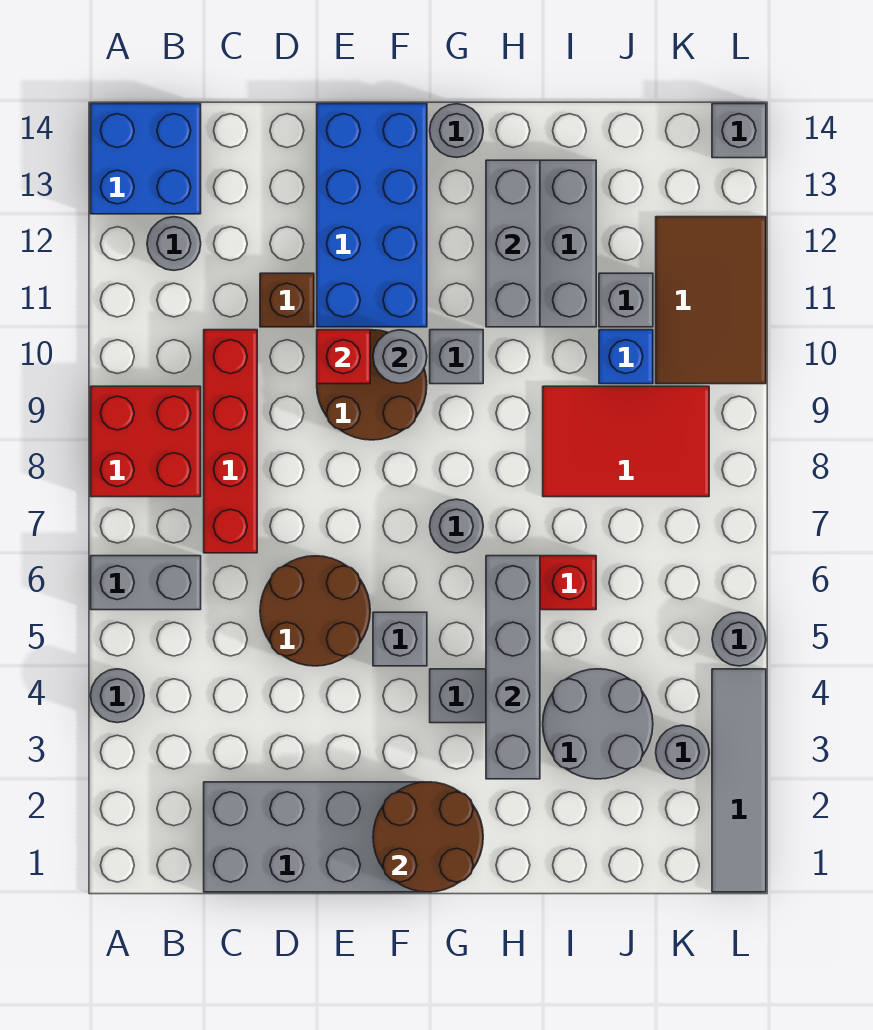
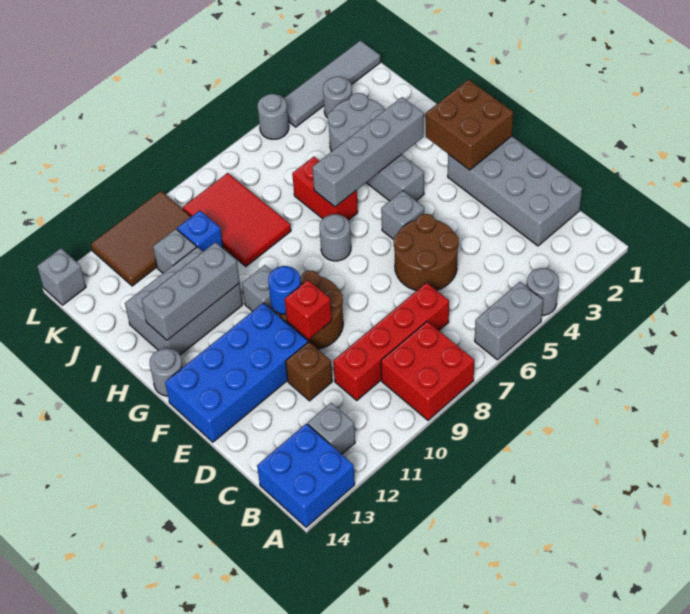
grey brick A6:B6 level 1 -> grey brick A5:A6 level 1
grey round brick B12 level 1 -> grey brick B12 level 1
brown round brick F1:G2 level 2 -> brown brick F1:G2 level 2
grey round brick F10 level 2 -> blue round brick F10 level 2

